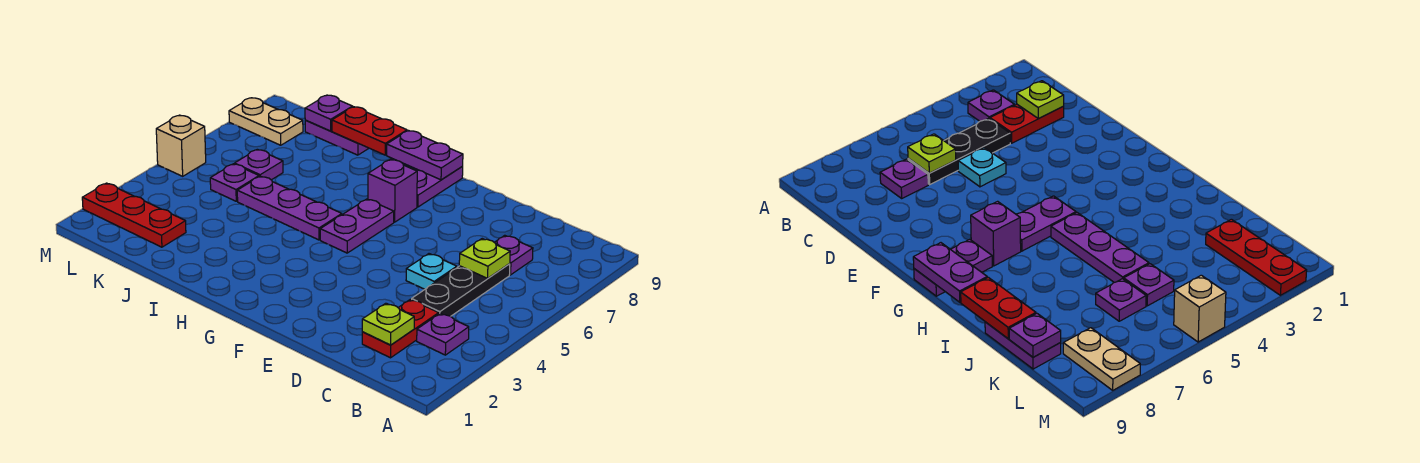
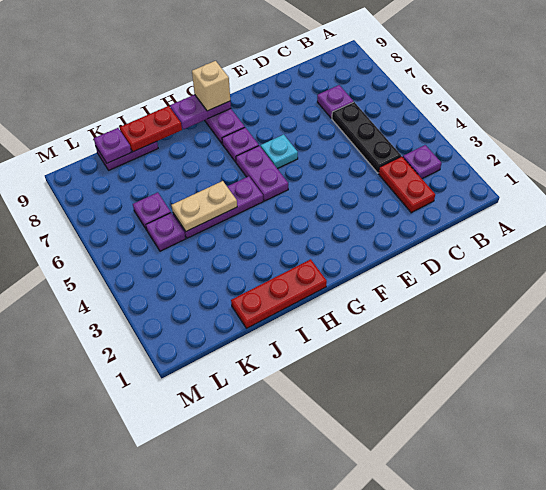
lime plate C2 level 2 -> none
lime plate C6 level 2 -> none
cyan plate D5 level 1 -> cyan plate F6 level 1
purple brick G7 level 1 -> purple plate G7 level 1
red plate K2:M2 level 1 -> red plate H1:J1 level 1
tan plate L8:M8 level 1 -> tan plate I5:J5 level 2
tan brick M5 level 1 -> tan brick G9 level 3

